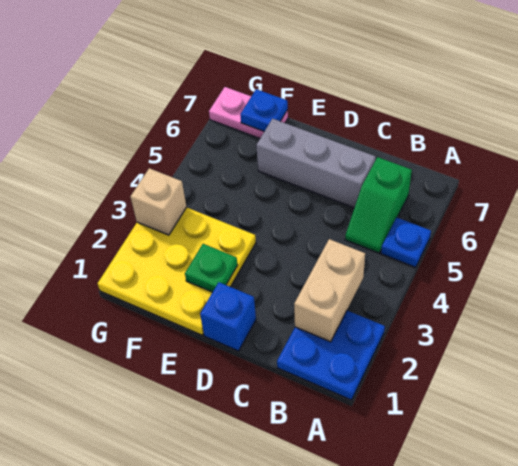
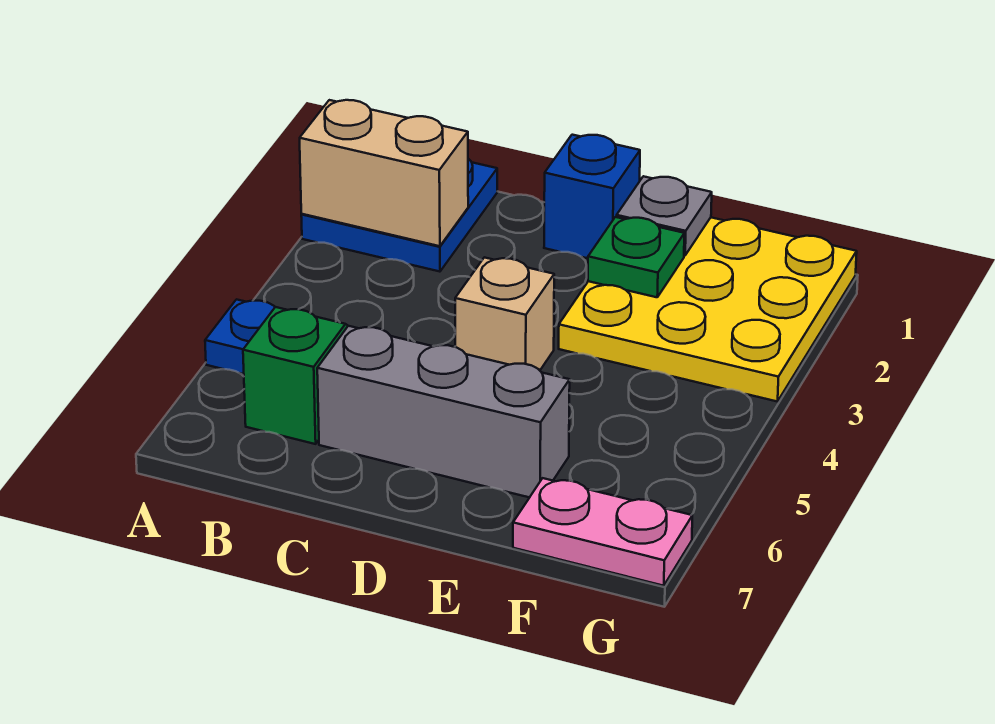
tan brick B2:B3 level 2 -> tan brick A2:B2 level 2
none -> grey plate E1 level 2
blue plate F7 level 2 -> none
tan brick G3 level 2 -> tan brick D4 level 1

